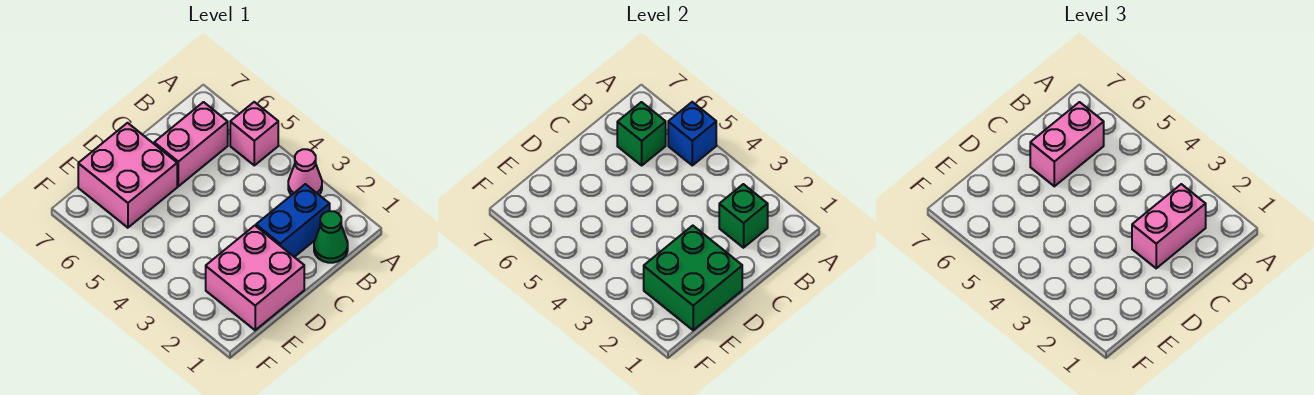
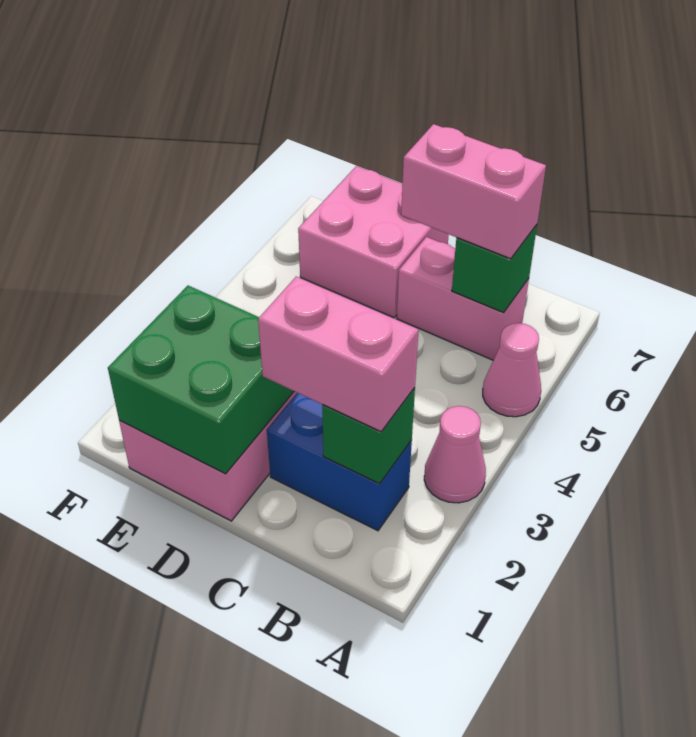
pink brick A5 level 1 -> pink cone A5 level 1
blue brick A5 level 2 -> none
green cone B1 level 1 -> none

